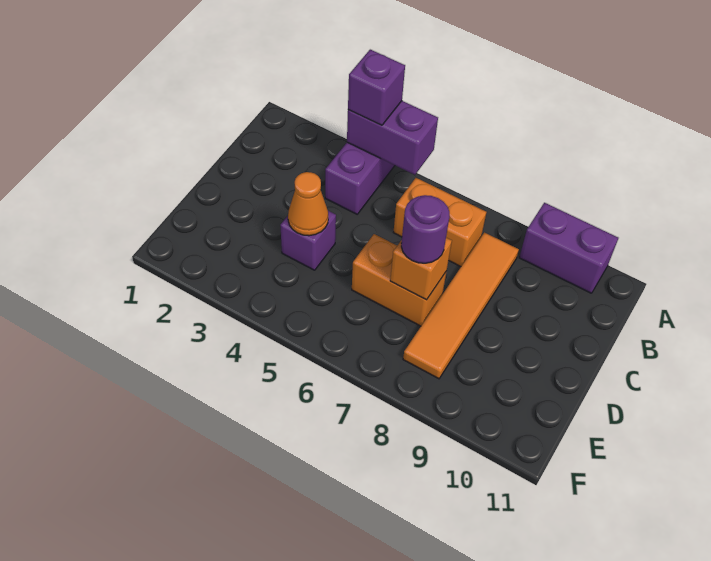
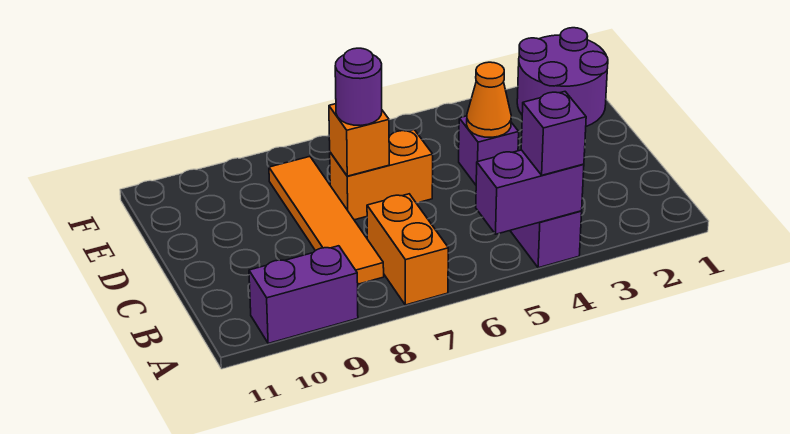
orange brick B6:B7 level 1 -> orange brick A7:B7 level 1
none -> purple round brick E1:F2 level 1

